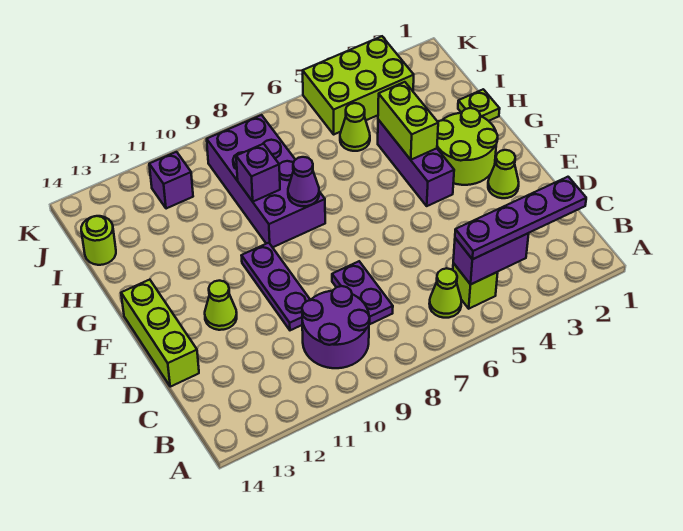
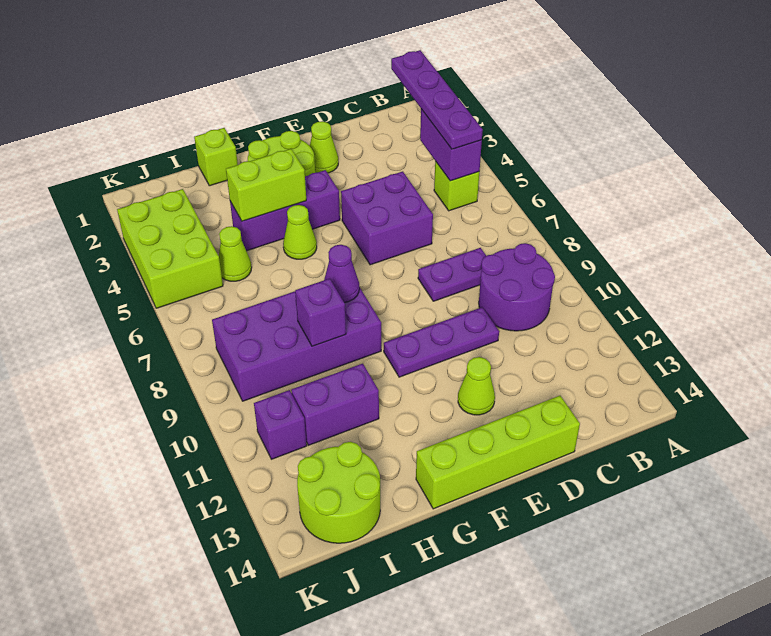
lime cone B6 level 1 -> lime cone G5 level 1
none -> purple brick D5:E6 level 1
lime brick D14:F14 level 1 -> lime brick D14:G14 level 1
lime plate H1 level 1 -> lime brick H1 level 1
none -> purple brick H11:I11 level 1
lime round brick I14 level 1 -> lime round brick I13:J14 level 1

